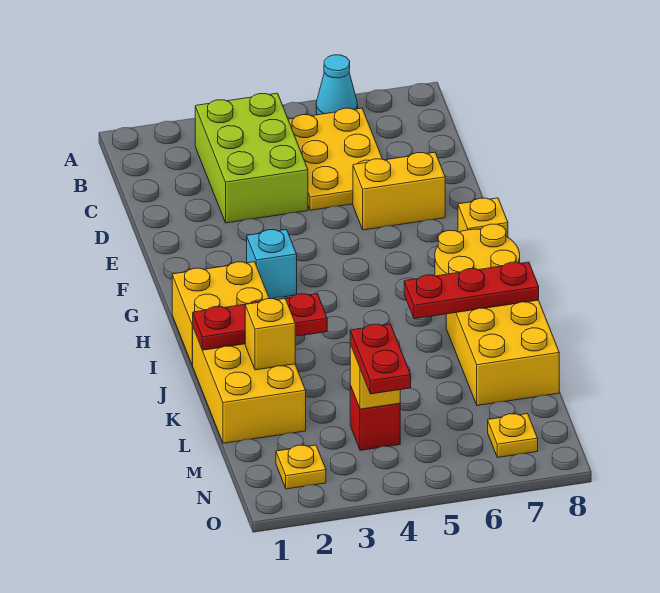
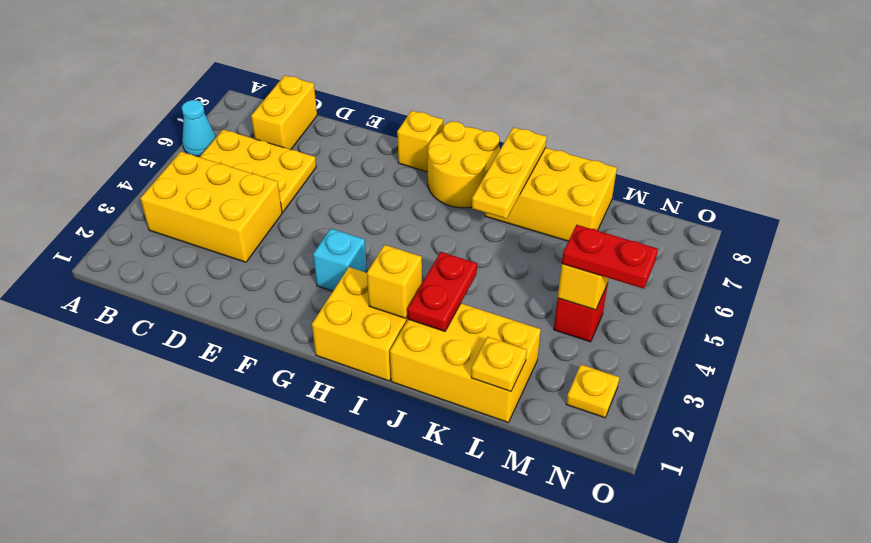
lime brick B3:D4 level 1 -> yellow brick B3:D4 level 1
yellow brick E6:E7 level 1 -> yellow brick C7:C8 level 1
red plate J1:J3 level 2 -> red plate J2:J3 level 2
red plate J6:J8 level 2 -> yellow plate J6:J8 level 2
yellow brick K2 level 2 -> yellow brick I2 level 2
yellow plate N7 level 1 -> yellow plate L1 level 2

